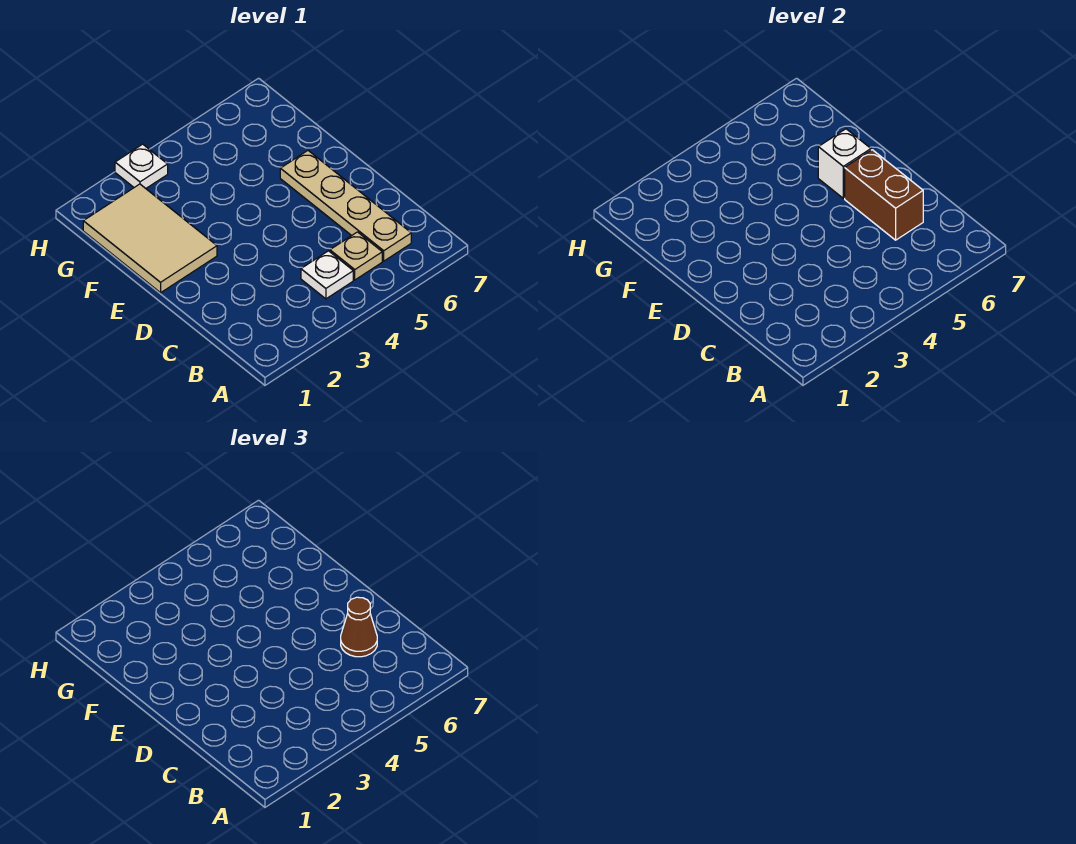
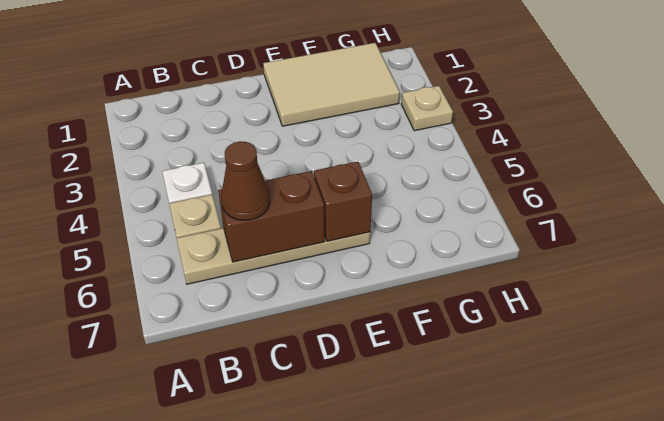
white brick E6 level 2 -> brown brick E6 level 2
white plate H3 level 1 -> tan plate H3 level 1

